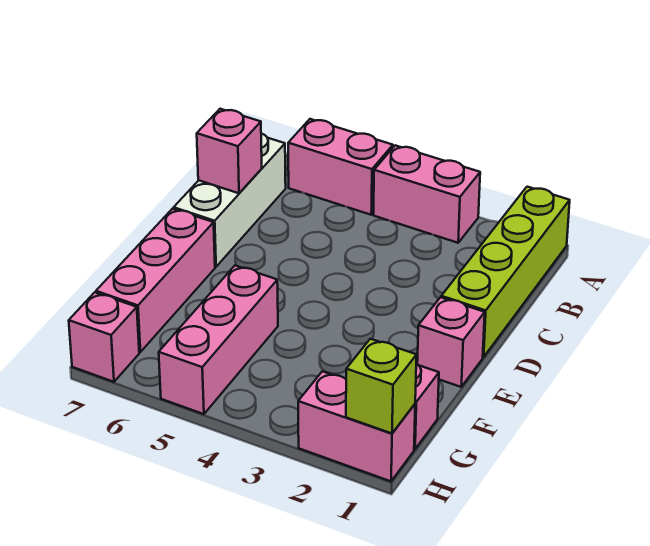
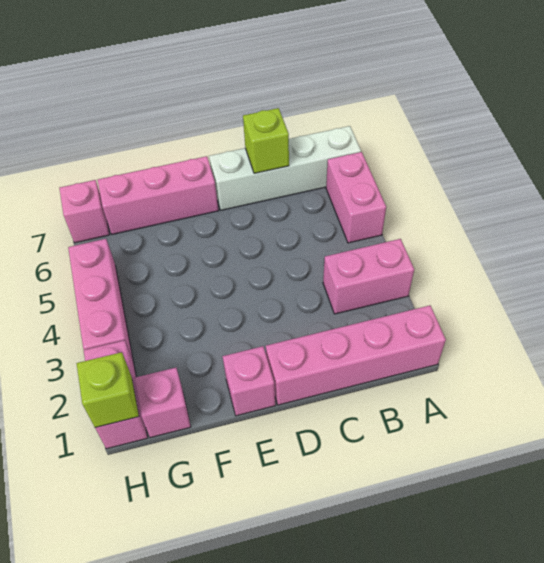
lime brick A1:D1 level 1 -> pink brick A1:D1 level 1
pink brick A3:A4 level 1 -> pink brick A3:B3 level 1
white brick B7:D7 level 1 -> white brick A7:D7 level 1
pink brick C7 level 2 -> lime brick C7 level 2
pink brick F5:H5 level 1 -> pink brick H3:H5 level 1

